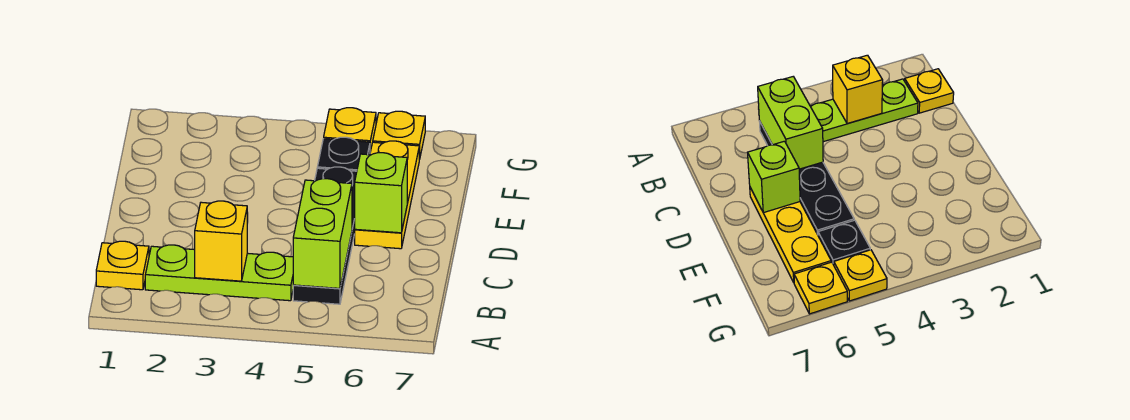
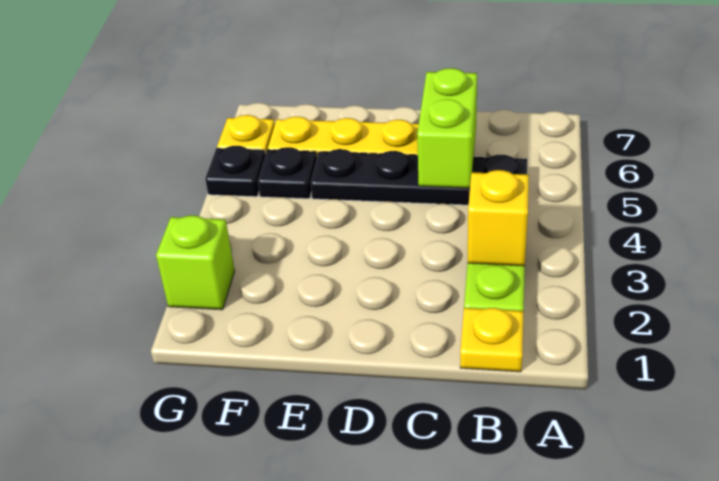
lime brick B5:C5 level 2 -> lime brick C5:C6 level 2
lime brick D6 level 2 -> lime brick G2 level 1
yellow plate G5 level 1 -> black plate G5 level 1

